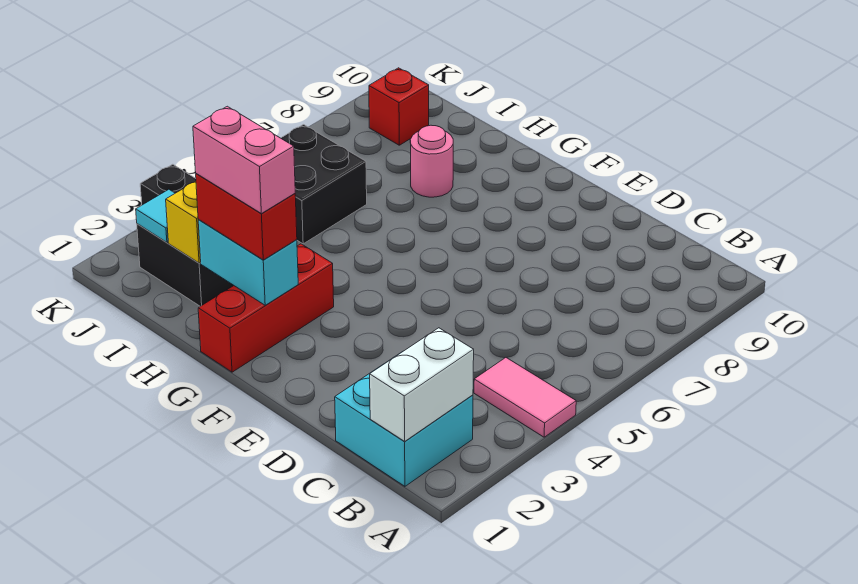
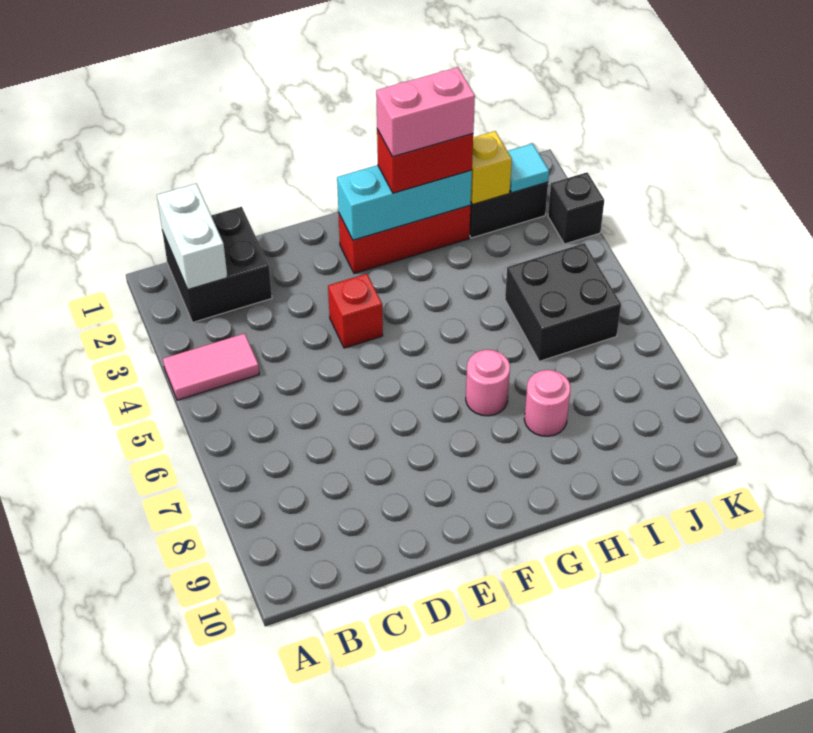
cyan brick B1:C2 level 1 -> black brick B1:C2 level 1
red brick G1:G3 level 1 -> red brick F2:H2 level 1
cyan brick G2:H2 level 2 -> cyan brick F2:H2 level 2
none -> pink round brick G7 level 1
red brick J9 level 1 -> red brick E4 level 1

